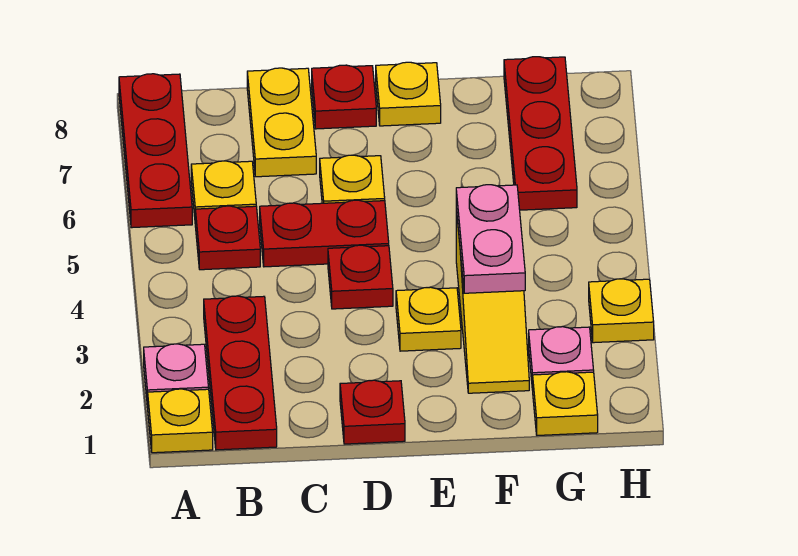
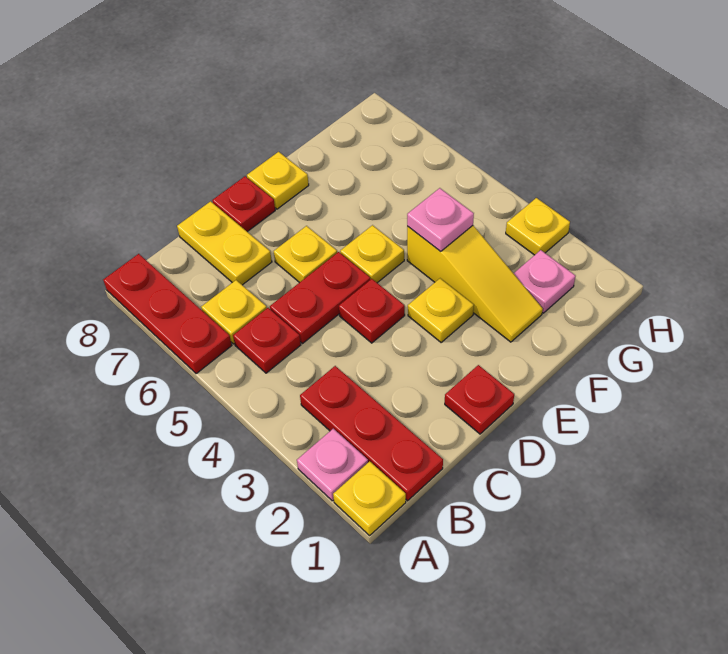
pink plate F3:F4 level 2 -> pink plate F4 level 2
yellow plate G1 level 1 -> yellow plate E5 level 1
red plate G6:G8 level 1 -> none

